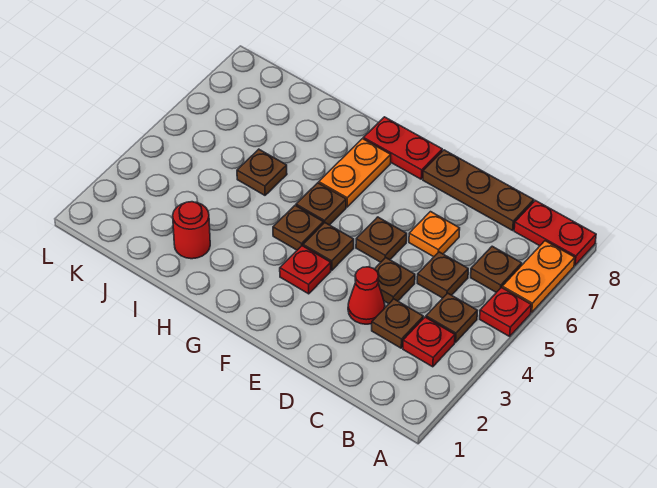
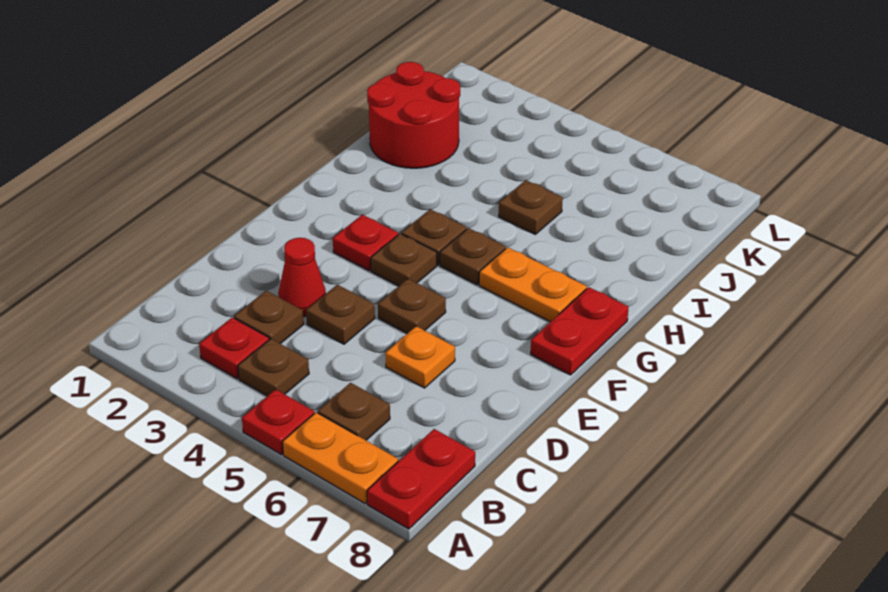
brown plate C5 level 1 -> none
brown plate C8:E8 level 1 -> none
red round brick I2 level 1 -> red round brick I1:J2 level 1

